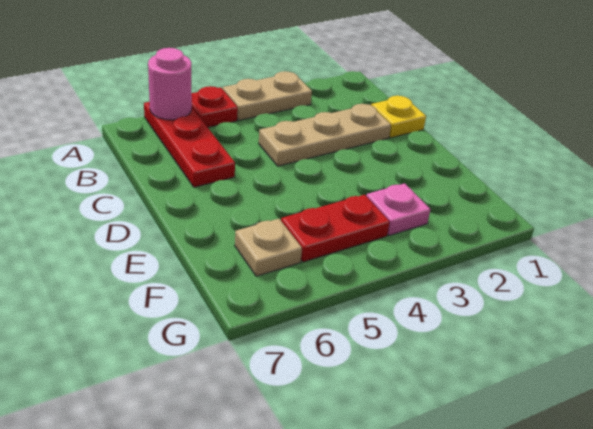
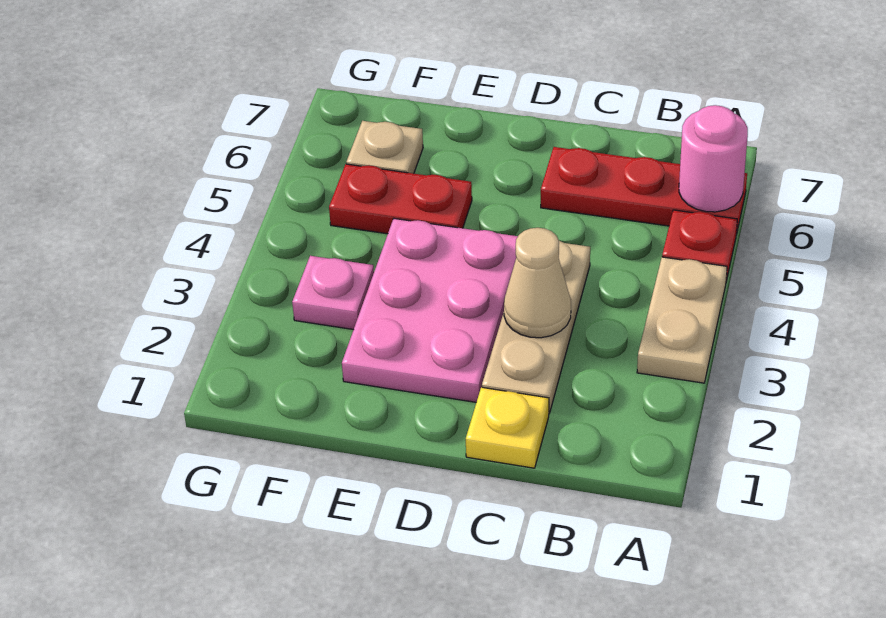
none -> tan cone C3 level 2
none -> pink plate D2:E4 level 1
red plate F4:F5 level 1 -> red plate E5:F5 level 1

